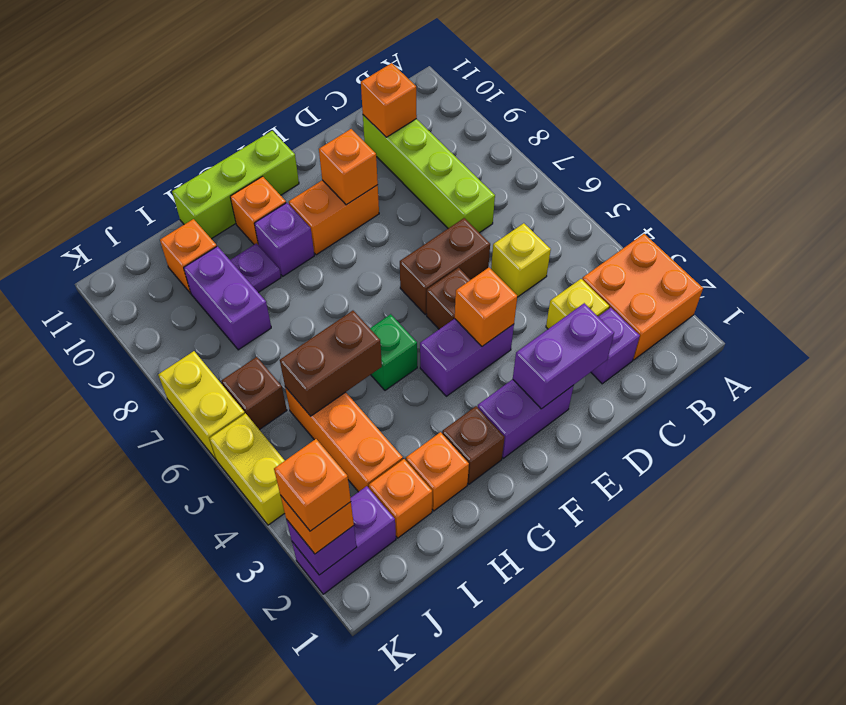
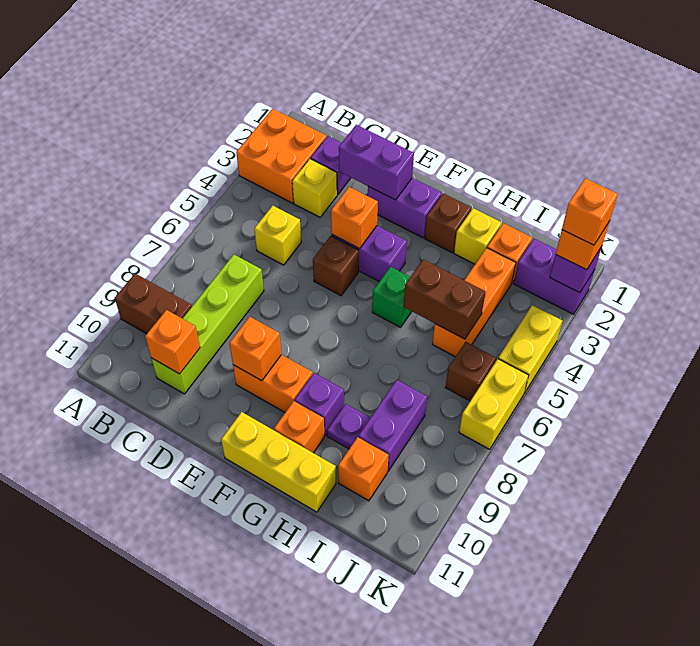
brown brick D6:E6 level 1 -> brown brick A9:B9 level 1
lime brick F11:H11 level 1 -> yellow brick F11:H11 level 1
orange brick H2 level 1 -> yellow brick H2 level 1

